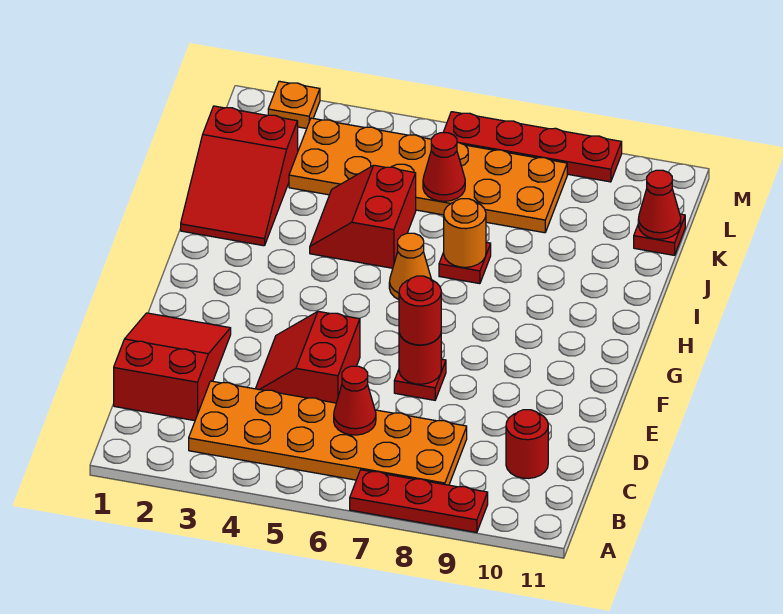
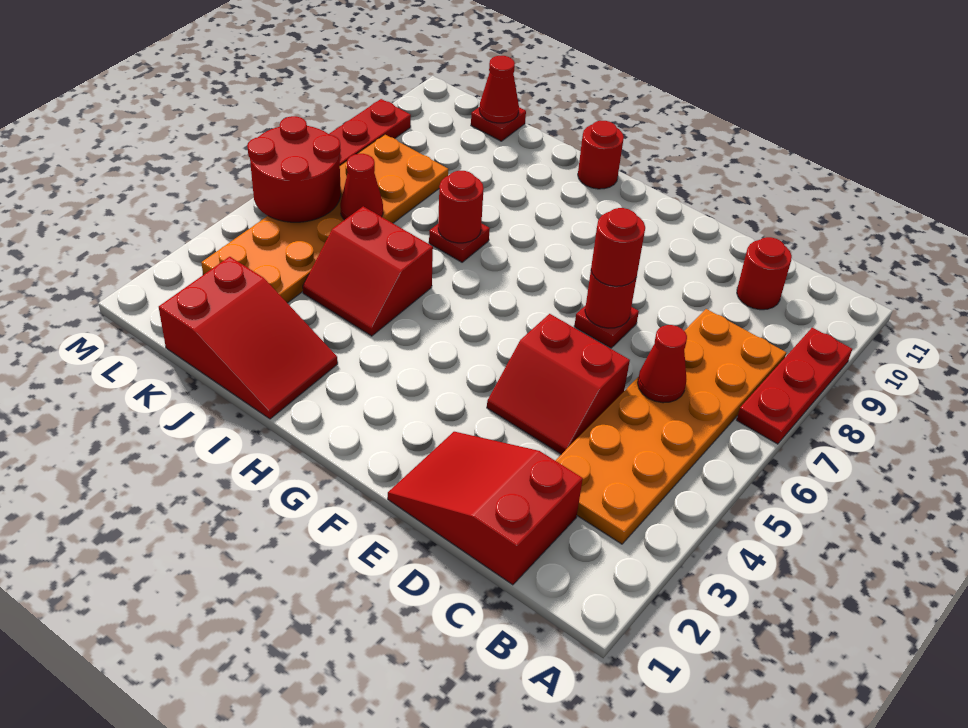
orange cone H6 level 1 -> none
none -> red round brick H11 level 1
orange round brick I7 level 2 -> red round brick I7 level 2
none -> red round brick L5:M6 level 2
orange plate M2 level 1 -> none

